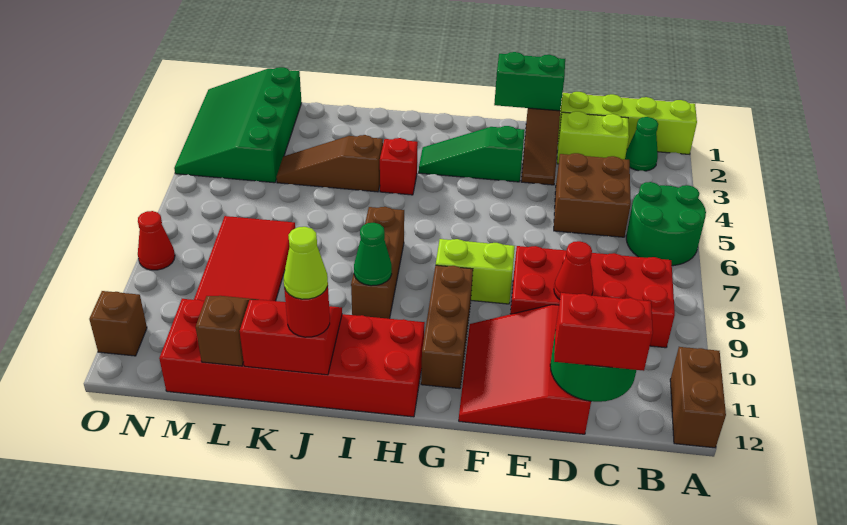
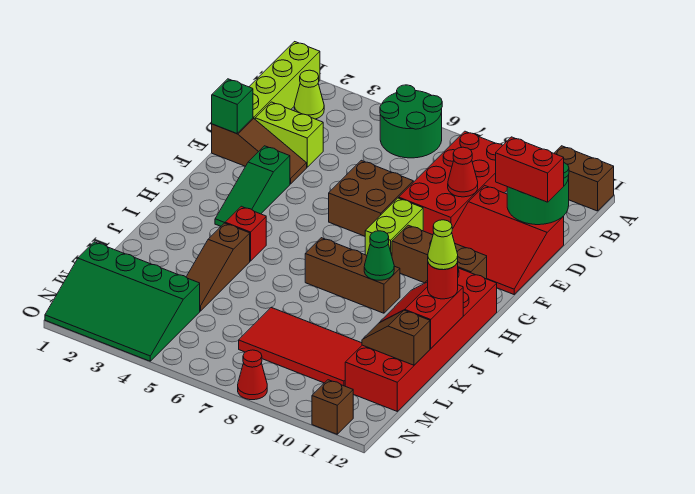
green cone B2 level 1 -> lime cone B2 level 1
lime brick C2:D2 level 1 -> lime brick D2:D3 level 1
brown brick C4:D5 level 1 -> brown brick E6:F7 level 1
red brick C12:D12 level 3 -> red brick D11:D12 level 3
green brick E1:F1 level 2 -> green brick E1 level 2

